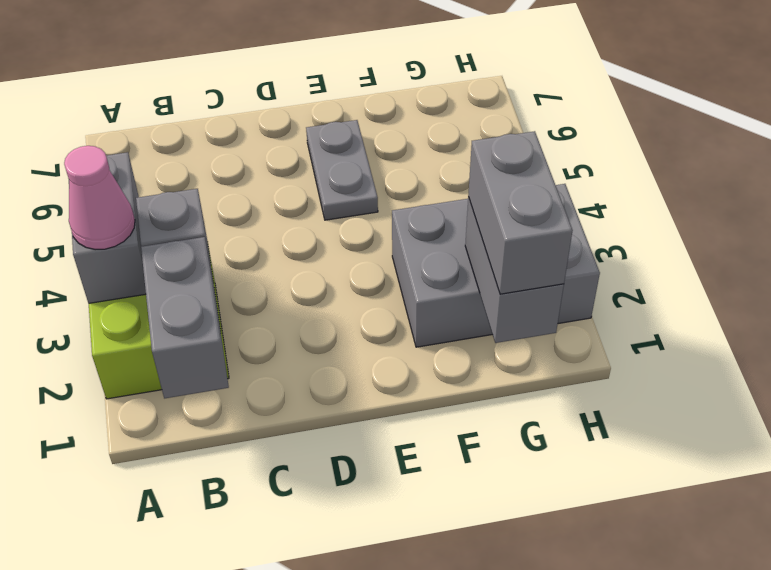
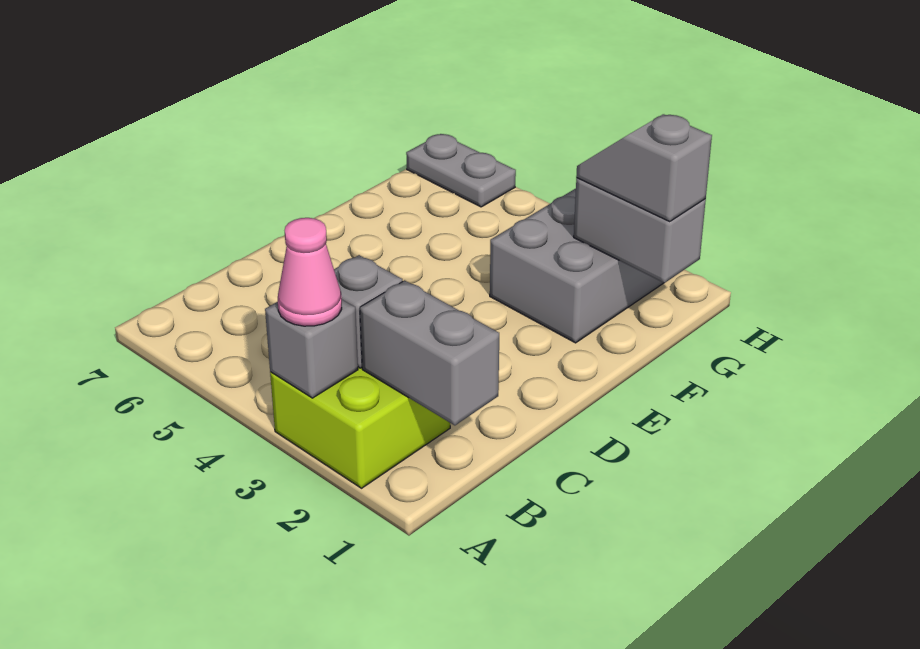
grey brick A3:A4 level 2 -> grey brick A3 level 2
grey plate E5:E6 level 1 -> grey plate H6:H7 level 1
grey brick G1:G2 level 3 -> grey slope G1:G2 level 3 top 1

